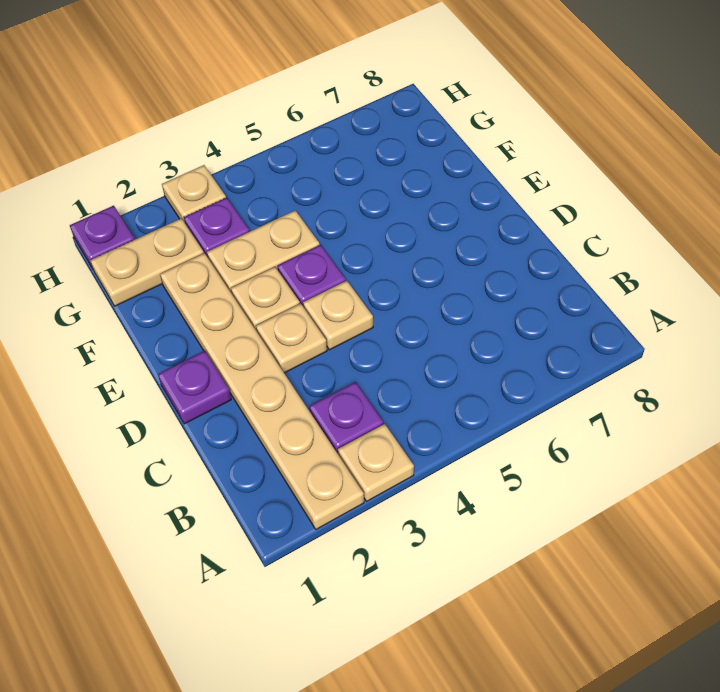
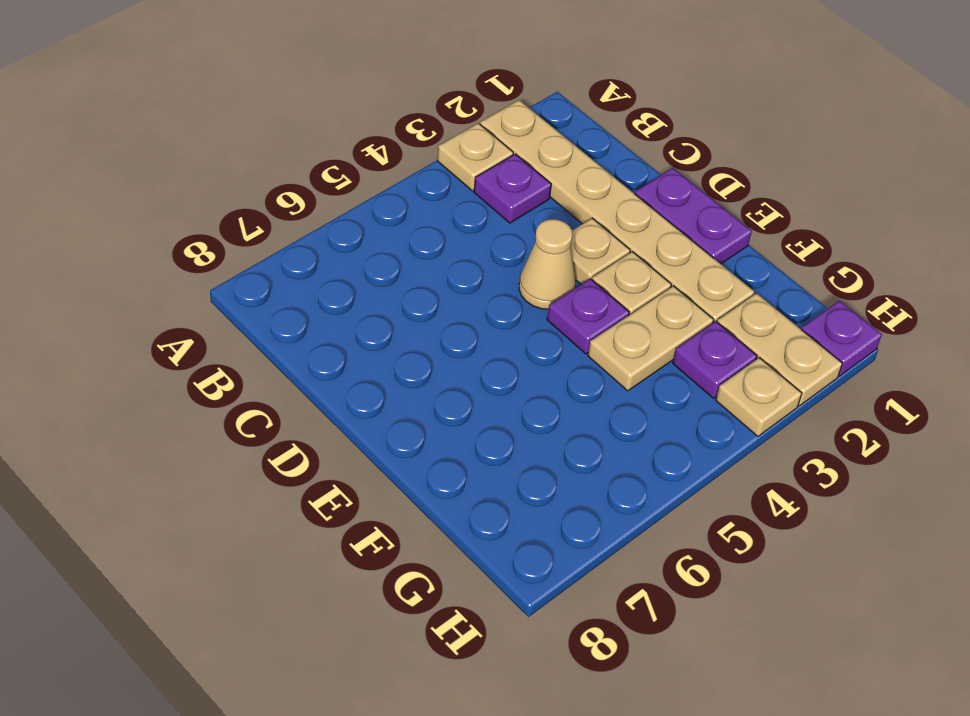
purple plate D1 level 1 -> purple plate D1:E1 level 1
tan plate D4 level 1 -> tan cone D4 level 1
tan plate G1:G2 level 1 -> tan plate G2:H2 level 1

